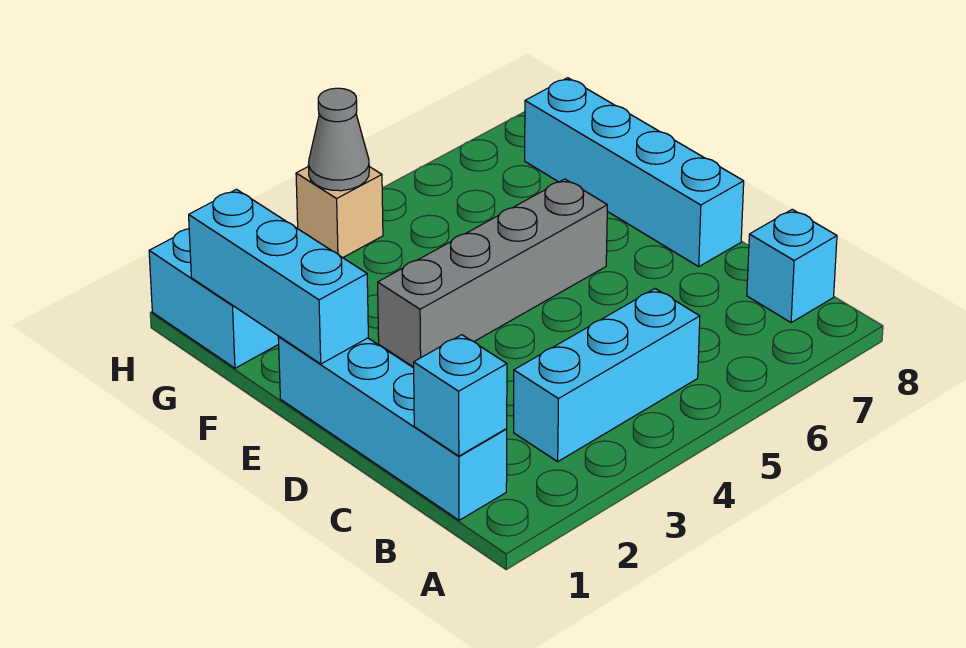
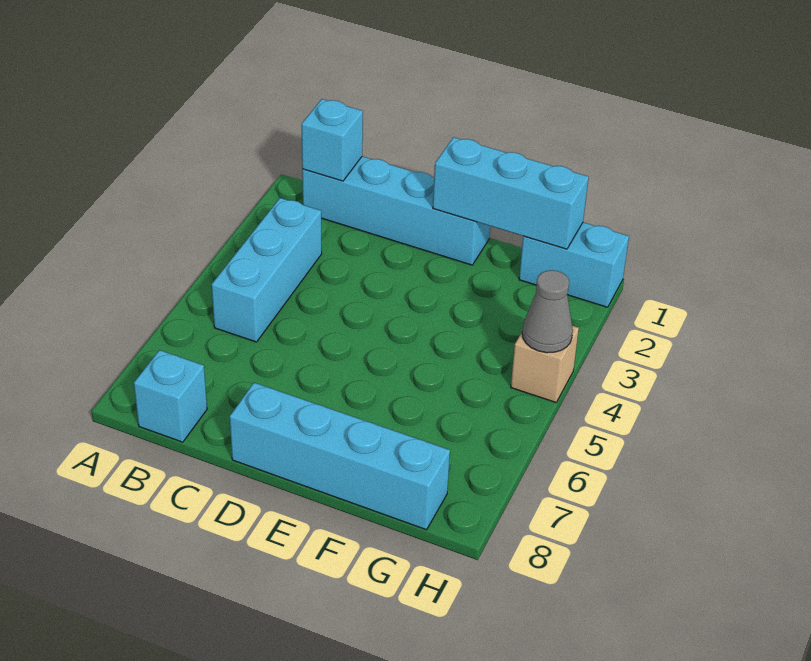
grey brick E3:E6 level 1 -> none

